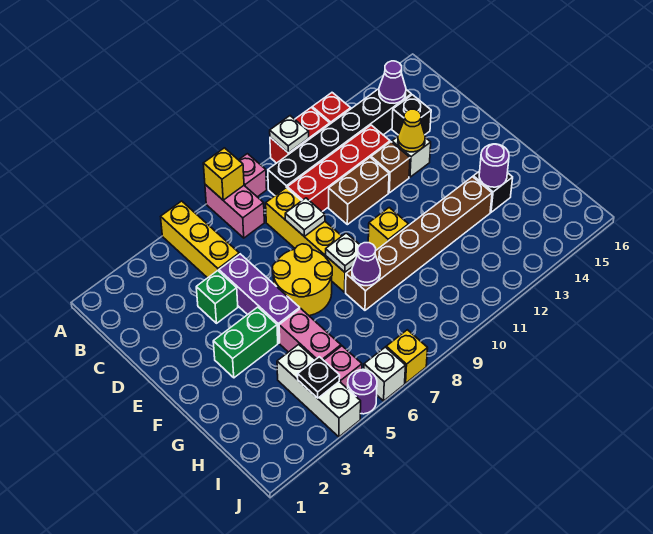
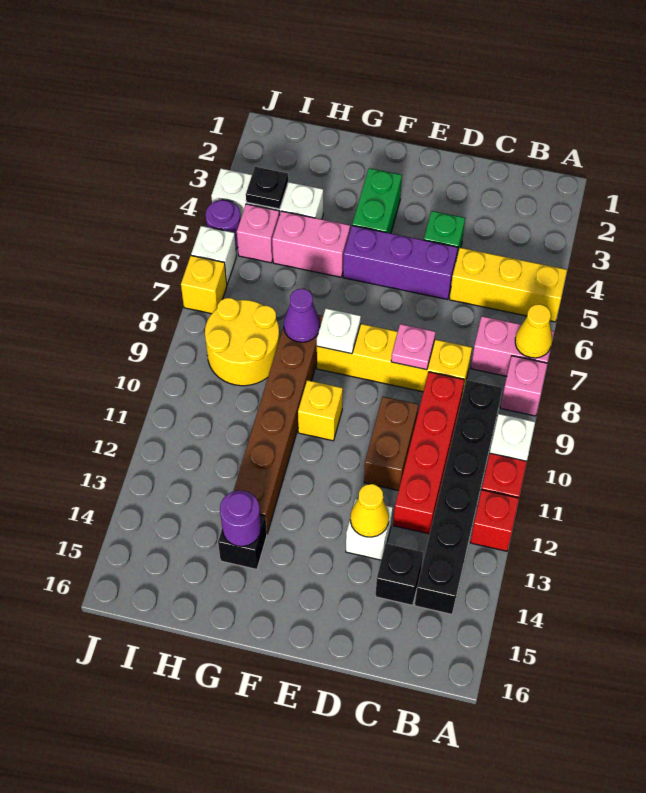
yellow brick A7 level 2 -> yellow cone A7 level 2
purple cone B14 level 2 -> none
white plate D8 level 2 -> pink plate D8 level 2
brown brick D12 level 1 -> none
yellow round brick E6:F7 level 1 -> yellow round brick H8:I9 level 1

